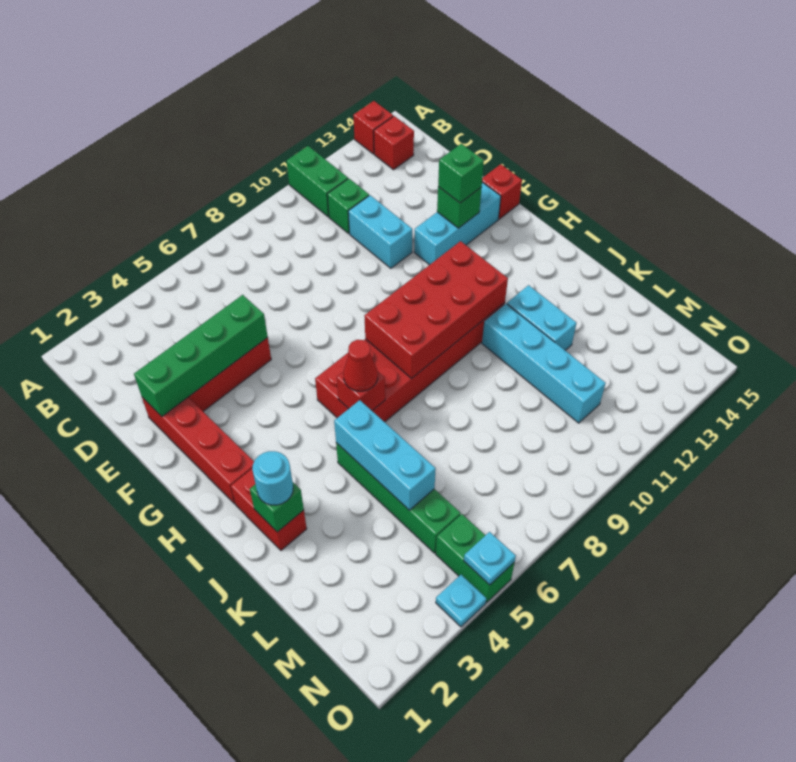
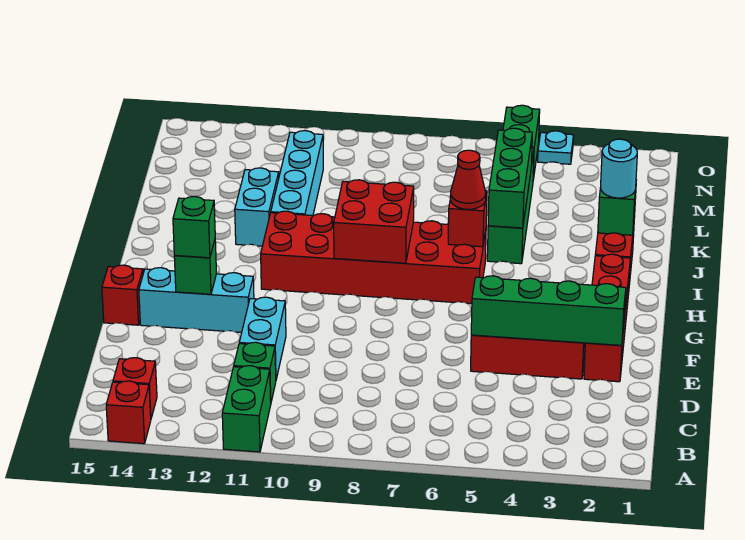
red brick H8:I11 level 2 -> red brick H8:I9 level 2
cyan brick J5:L5 level 2 -> green brick J5:L5 level 2
cyan plate O5 level 2 -> none

